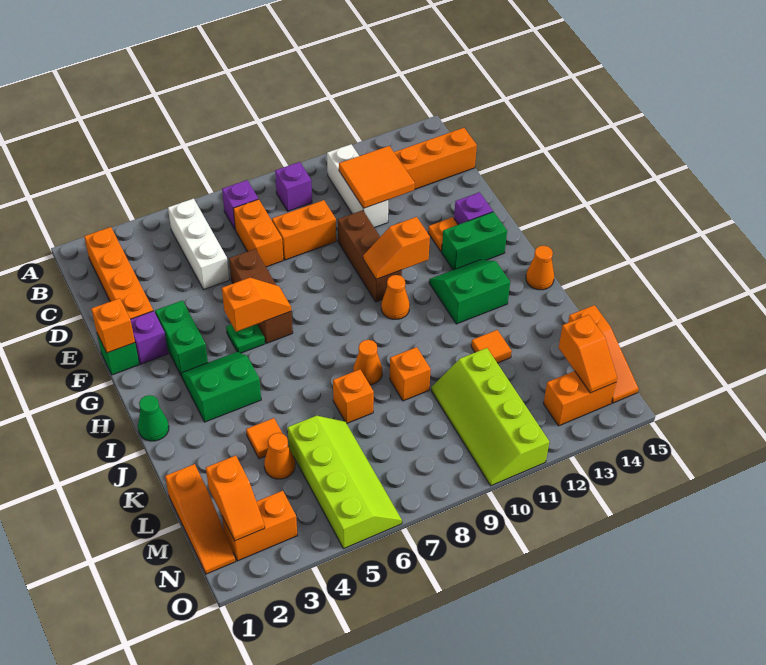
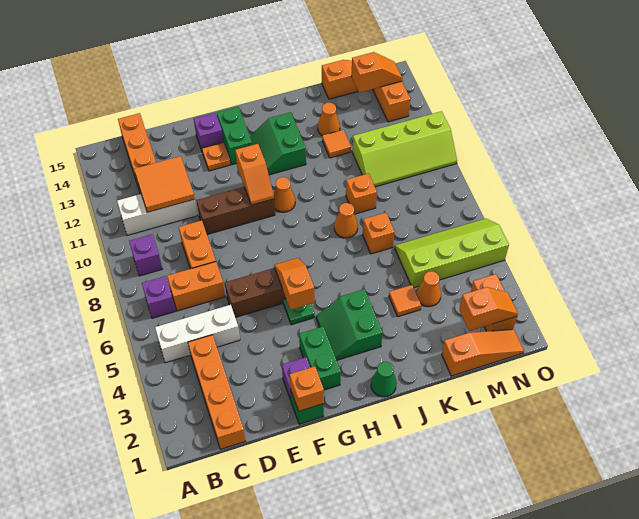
orange brick B2:E2 level 1 -> orange brick C1:C4 level 1
green brick F3:G3 level 1 -> green brick G2:G3 level 1
orange cone I15 level 1 -> orange cone K13 level 1

